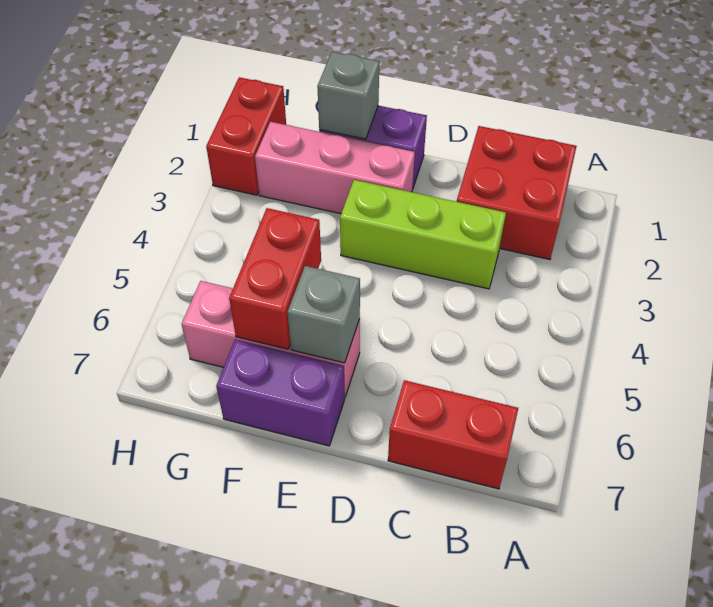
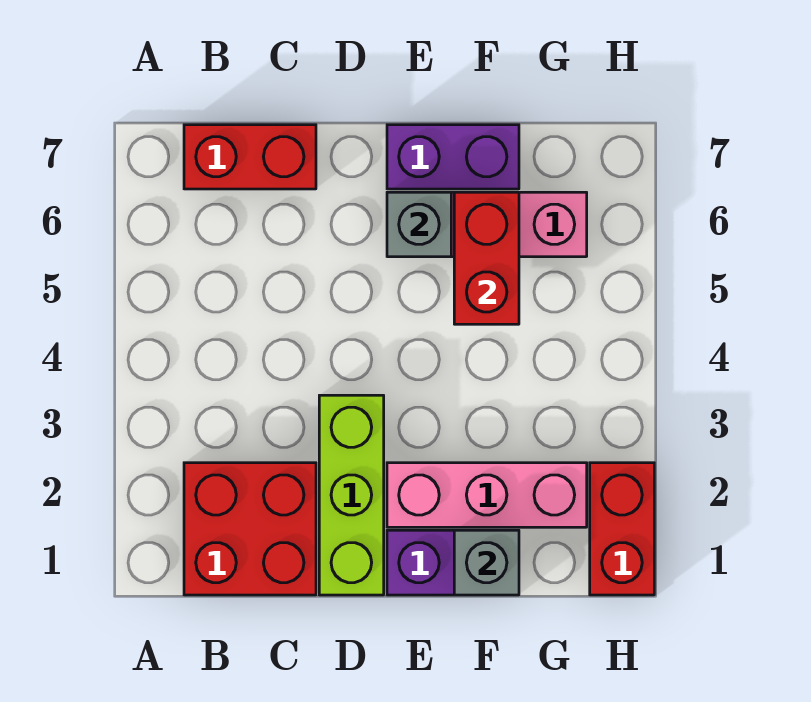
lime brick C3:E3 level 1 -> lime brick D1:D3 level 1

